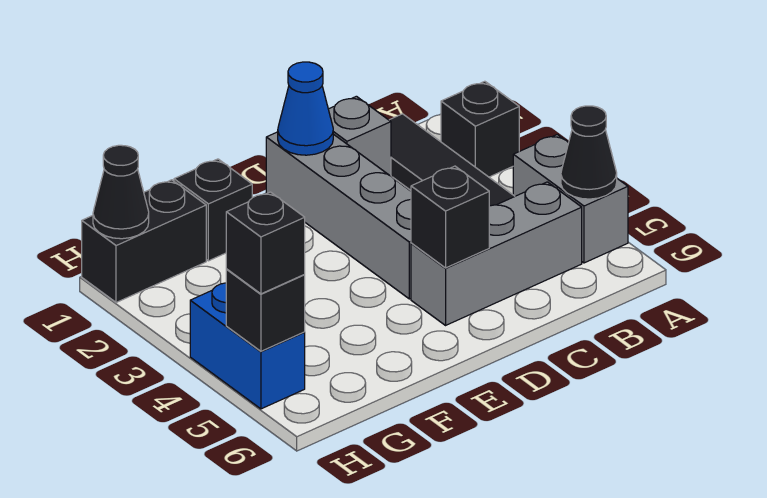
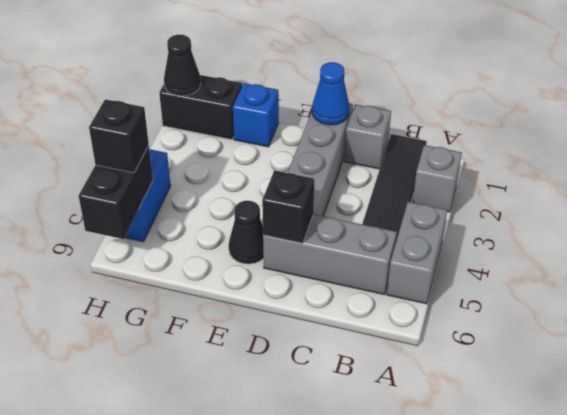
black brick A2 level 1 -> grey brick A2 level 1
black cone A5 level 2 -> black cone E5 level 1
black brick F1 level 1 -> blue brick F1 level 1
black brick H5 level 2 -> black brick H5:H6 level 2

